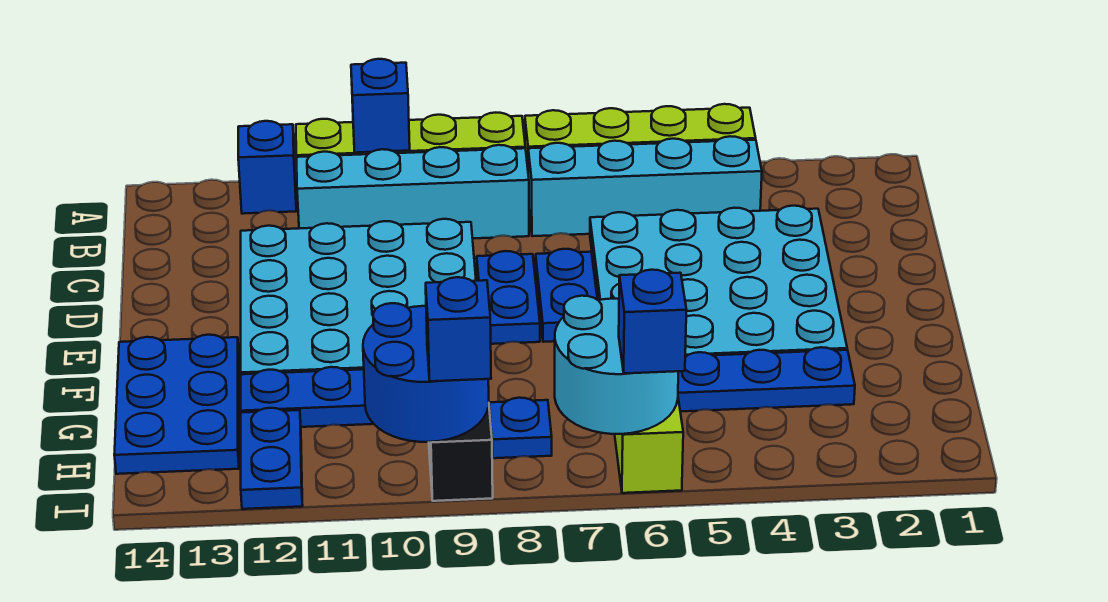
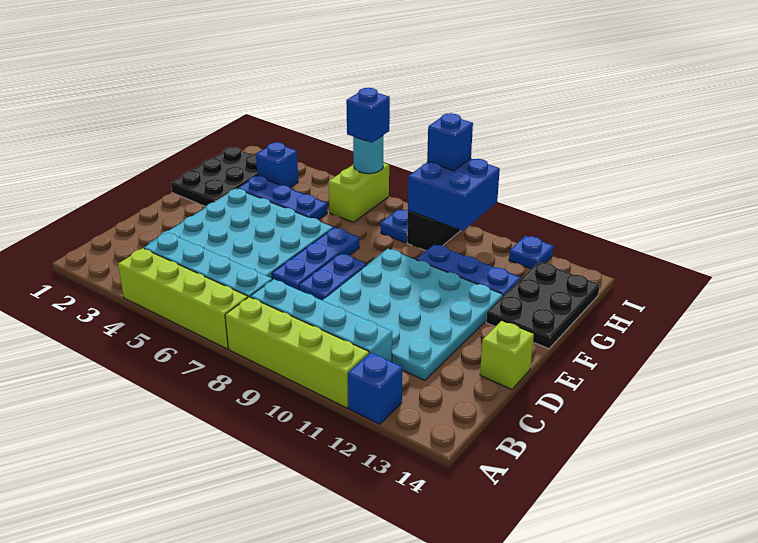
blue brick A10 level 2 -> blue brick H3 level 1
blue plate D7:E7 level 1 -> blue plate D7:F7 level 1
none -> lime brick D14 level 1
none -> black plate F1:H2 level 1
blue plate F13:H14 level 1 -> black plate F13:H14 level 1
cyan round brick H6:I7 level 2 -> cyan round brick I6 level 2
blue round brick H9:I10 level 2 -> blue brick H9:I10 level 2
blue plate H12:I12 level 1 -> blue plate I12 level 1

